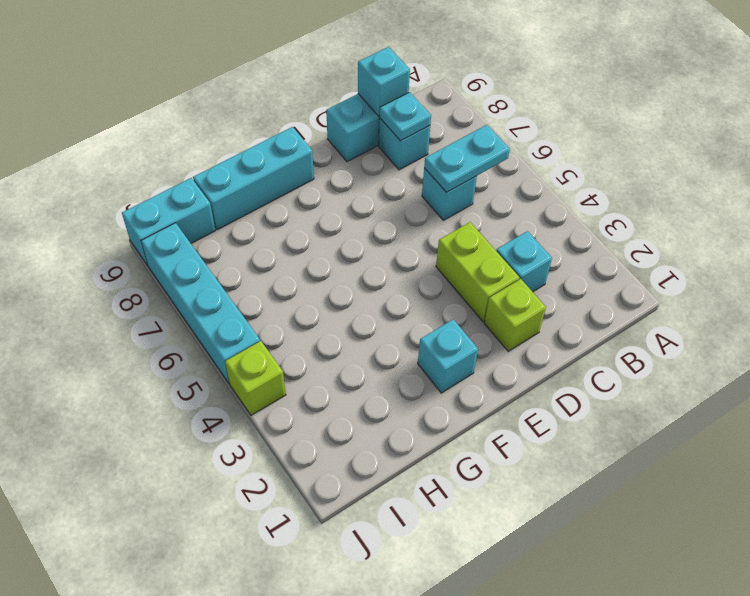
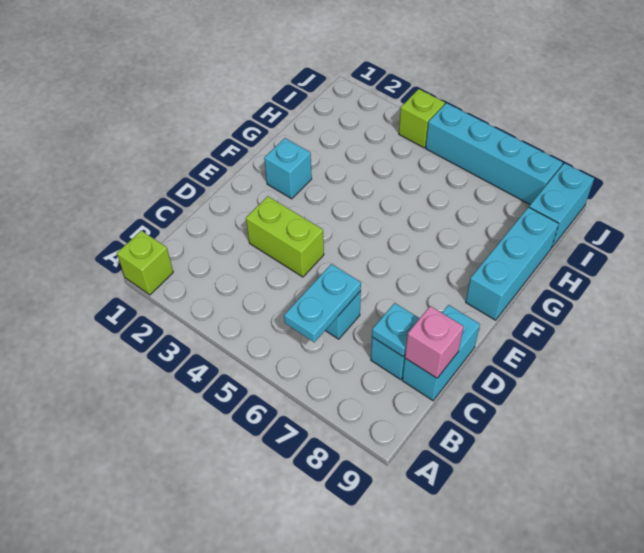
cyan brick C3 level 1 -> none
cyan brick C9 level 2 -> pink brick C9 level 2
lime brick D2 level 1 -> lime brick A1 level 1

